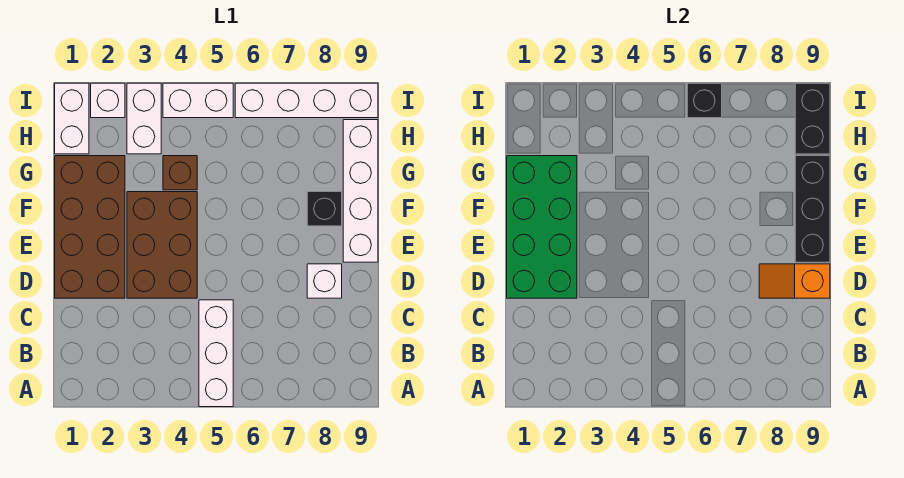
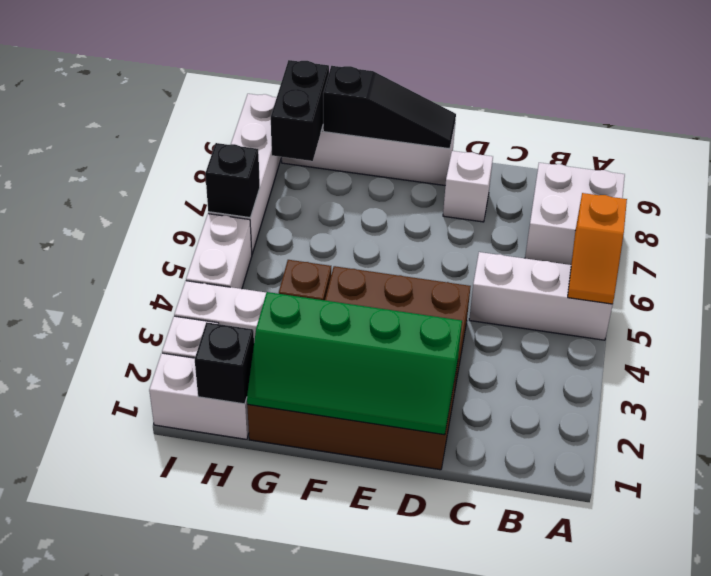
none -> white brick A7:B8 level 1
green brick D1:G2 level 2 -> green slope D1:G2 level 2 top 2
orange slope D8:D9 level 2 top 9 -> orange slope A5:A6 level 2 top 6
black brick E9:G9 level 2 -> black slope E9:G9 level 2 top G
black brick F8 level 1 -> black brick H1 level 2
black brick H9:I9 level 2 -> black brick H8:H9 level 2

